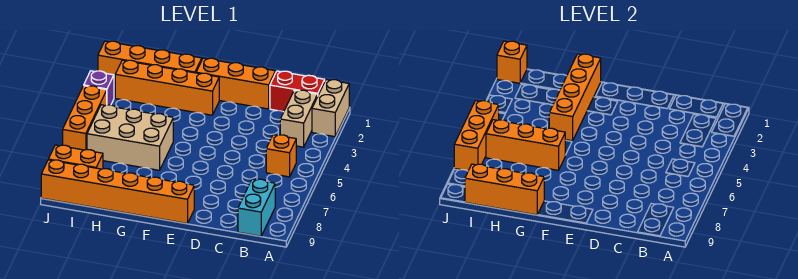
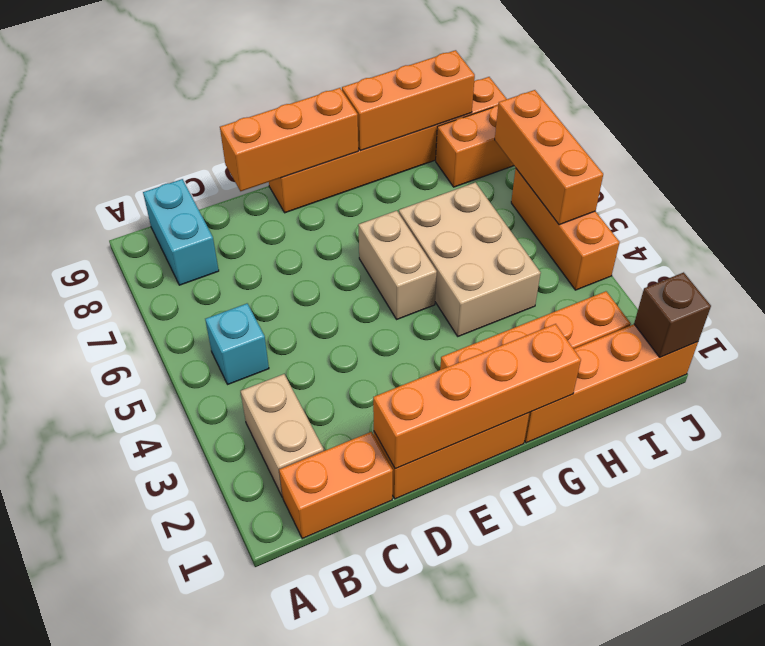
tan brick A1:A2 level 1 -> tan brick F5:F6 level 1
red brick B1:C1 level 1 -> orange brick B1:C1 level 1
orange brick B5 level 1 -> cyan brick B5 level 1
orange brick G1:G4 level 2 -> orange brick D1:G1 level 2
tan brick G5:I6 level 1 -> tan brick G4:H6 level 1
orange brick G6:I6 level 2 -> orange brick D9:F9 level 2
orange brick J1 level 2 -> brown brick J1 level 2
purple brick J3 level 1 -> none

